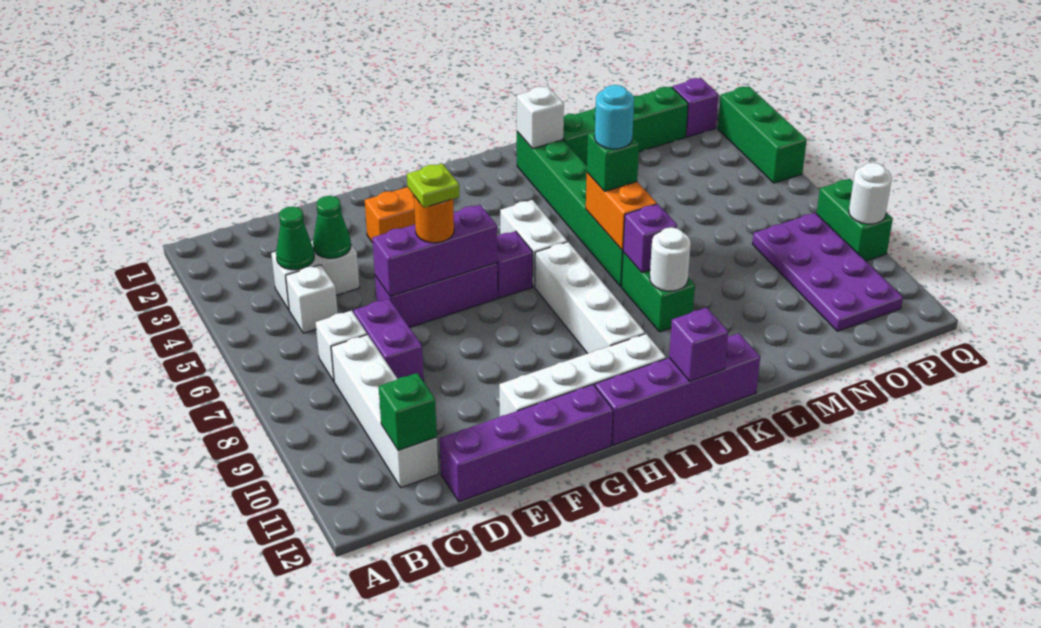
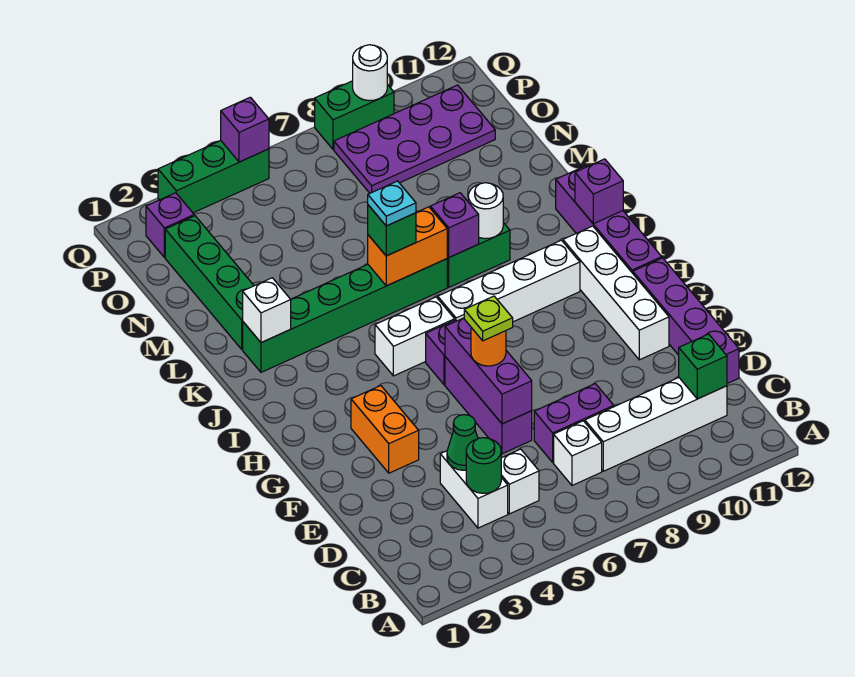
green cone C4 level 2 -> green round brick C4 level 2
cyan round brick K6 level 4 -> cyan plate K6 level 4
none -> purple brick Q5 level 2

